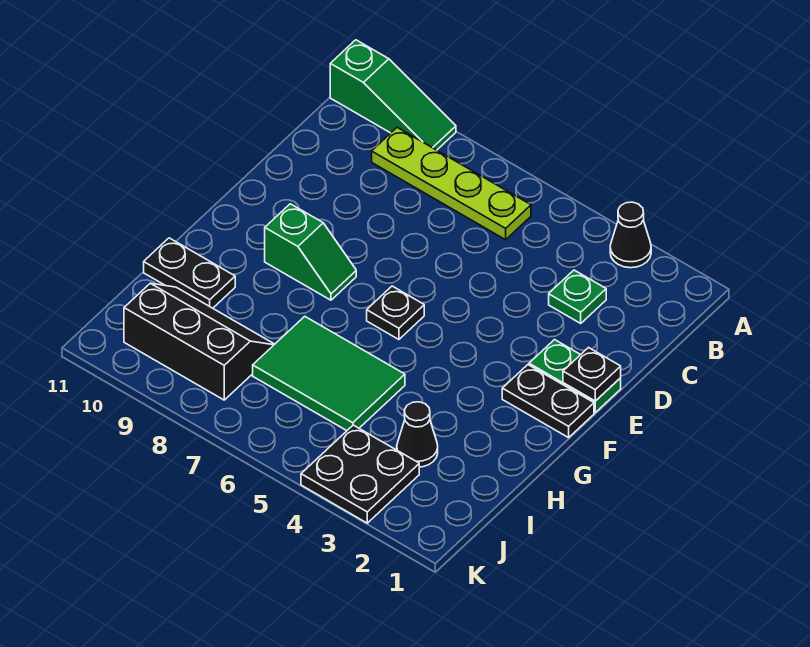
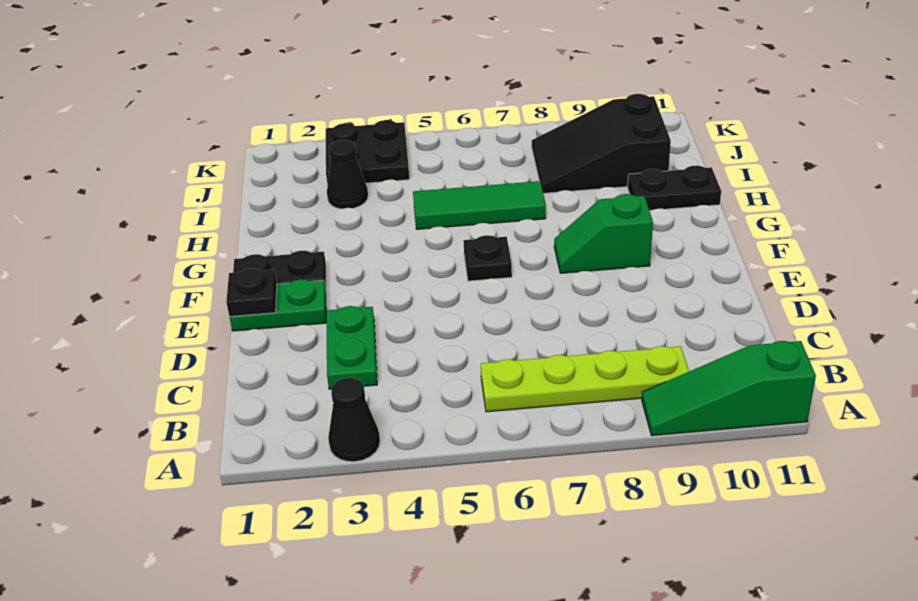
green plate C3 level 1 -> green plate C3:D3 level 1
green tile H5:I7 level 1 -> green tile H5:H7 level 1
black slope I8:J10 level 1 top J -> black slope I8:J10 level 1 top 10

